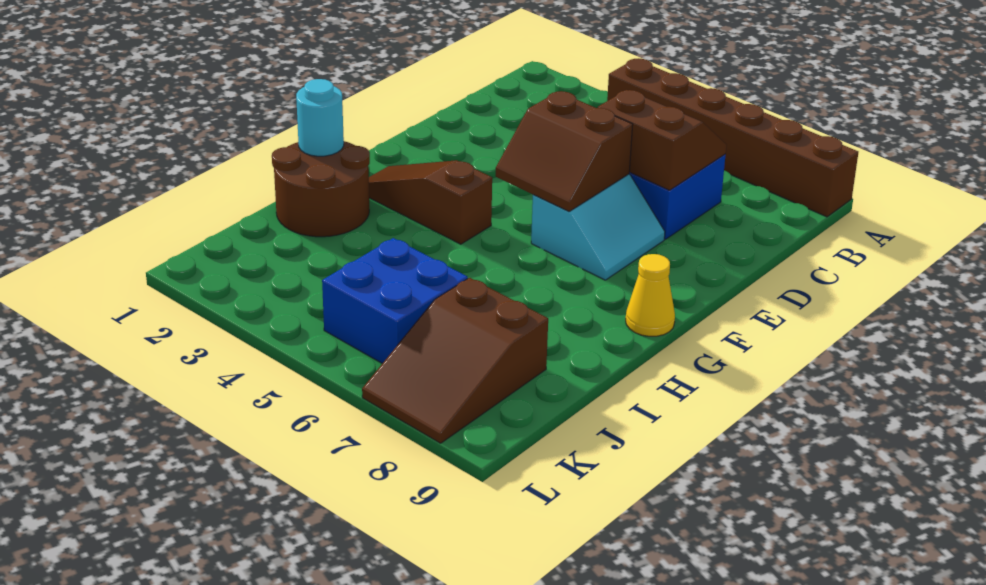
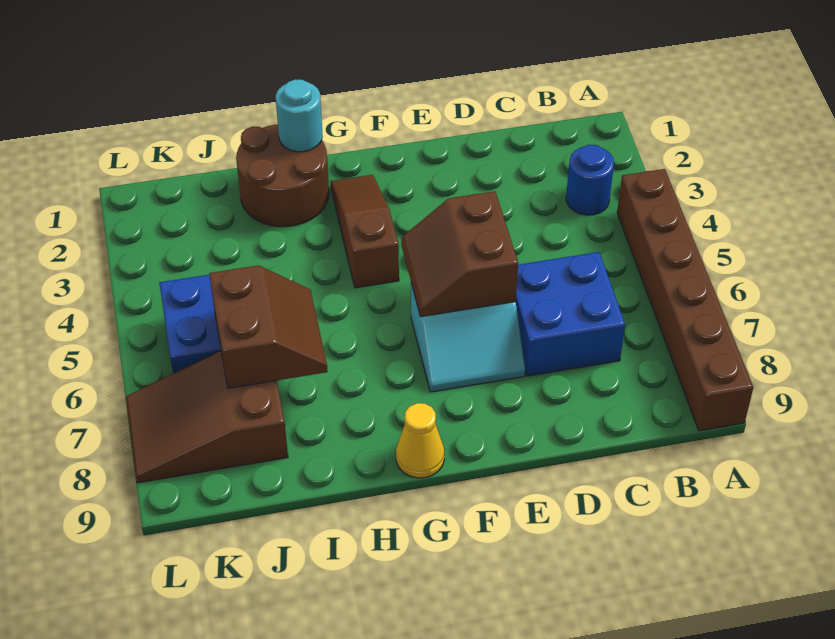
none -> blue round brick B3 level 1
brown slope C6:D7 level 2 top D -> brown slope I6:J7 level 2 top J

